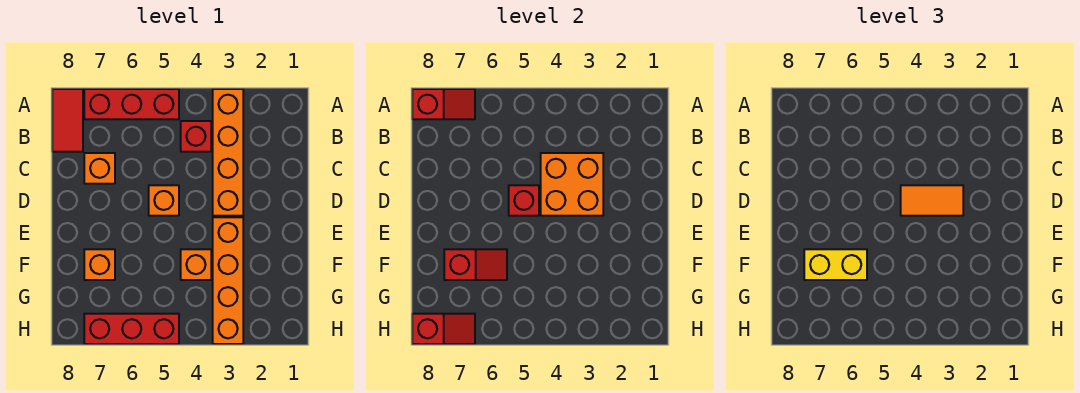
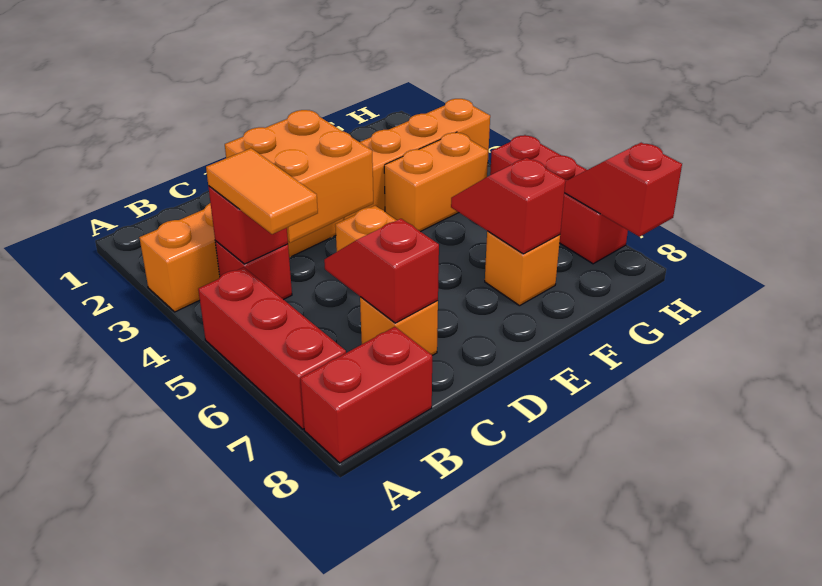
red slope A7:A8 level 2 top 8 -> red slope C6:C7 level 2 top 7
red tile A8:B8 level 1 -> red brick A8:B8 level 1
orange tile D3:D4 level 3 -> orange tile B4:B5 level 3
red brick D5 level 2 -> red brick B4 level 2
orange brick F4 level 1 -> orange brick F4:G4 level 1
yellow brick F6:F7 level 3 -> none

